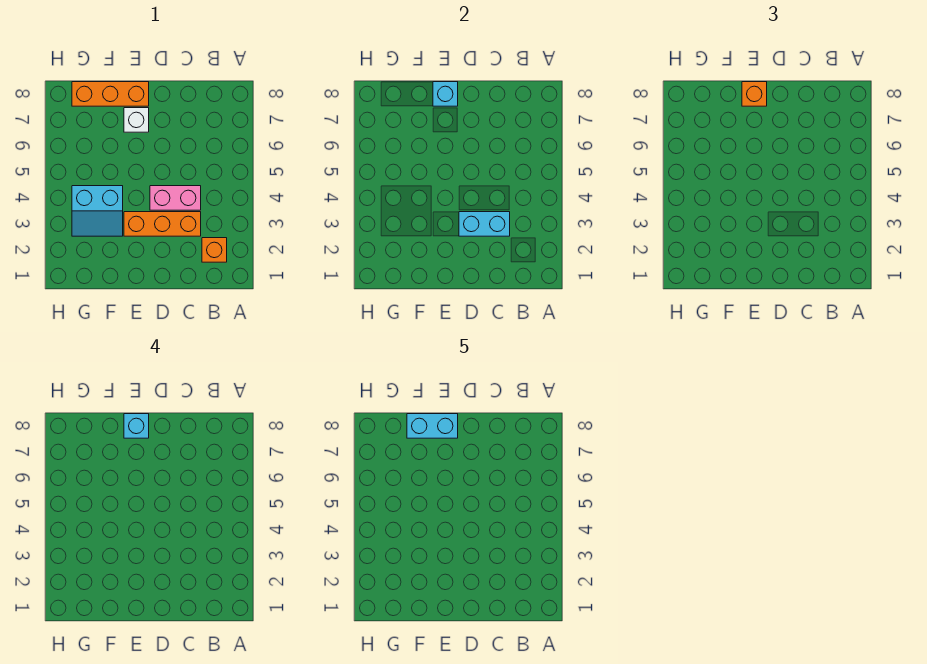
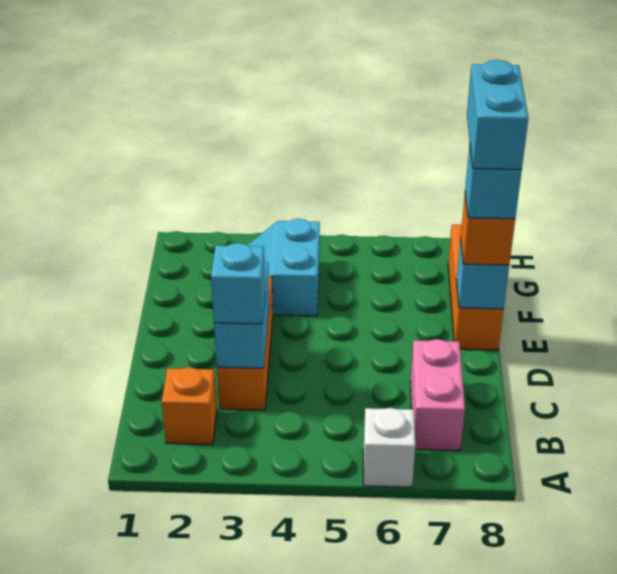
none -> cyan brick C3 level 3
pink brick C4:D4 level 1 -> pink brick B7:C7 level 1
white brick E7 level 1 -> white brick A6 level 1

